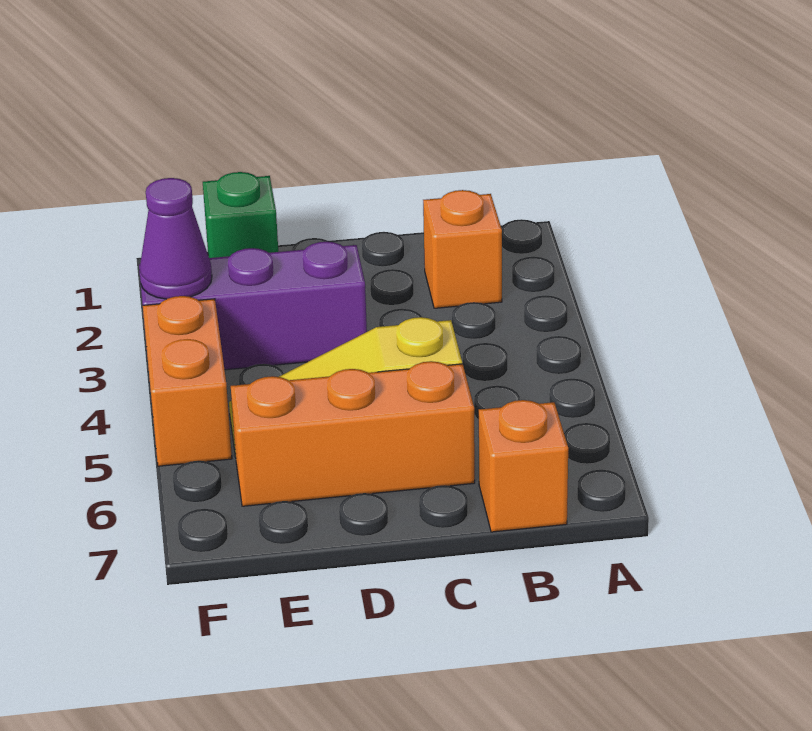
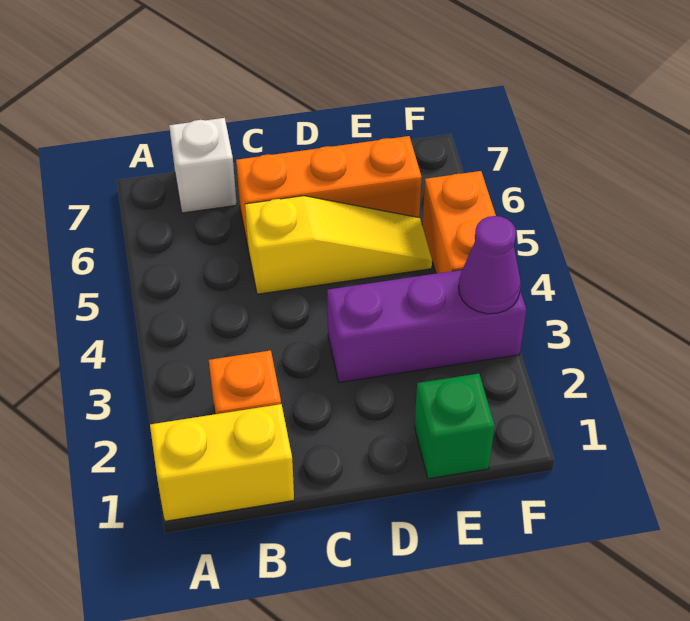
none -> yellow brick A1:B1 level 1
orange brick B7 level 1 -> white brick B7 level 1

